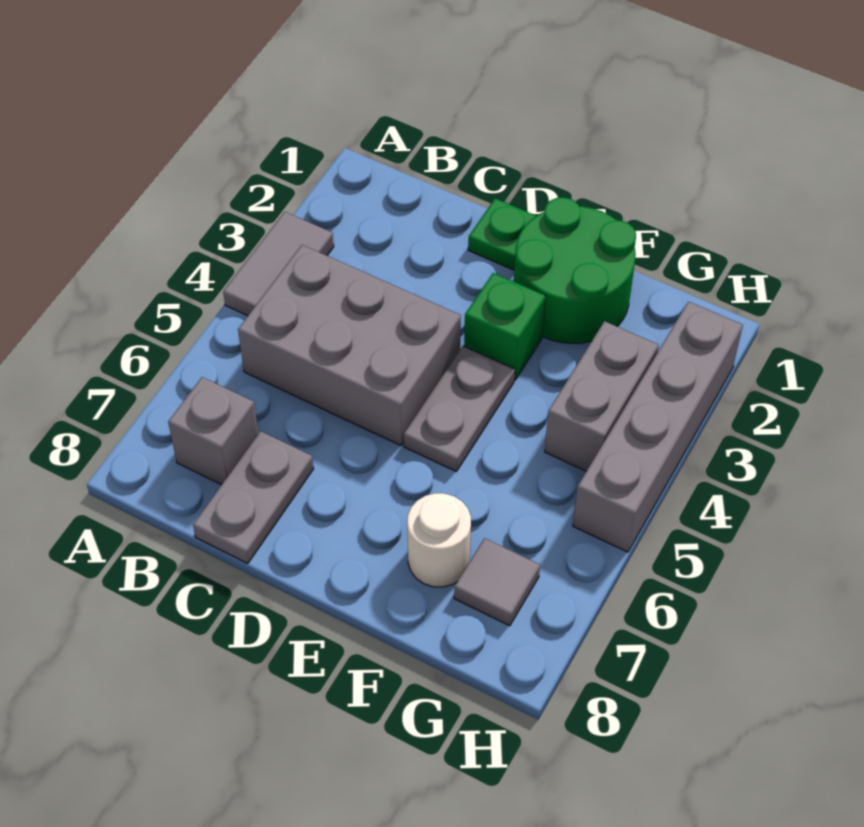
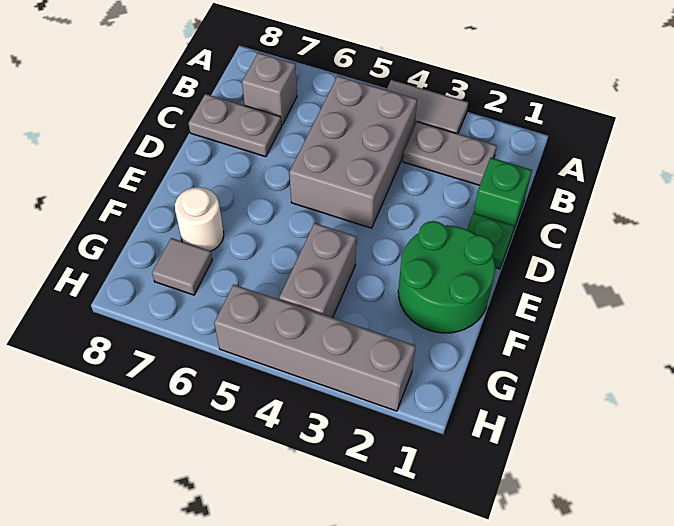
green brick E3 level 1 -> green brick C1 level 1
grey plate E4:E5 level 1 -> grey plate B2:B3 level 1
grey brick G3:G4 level 1 -> grey brick F4:G4 level 1

